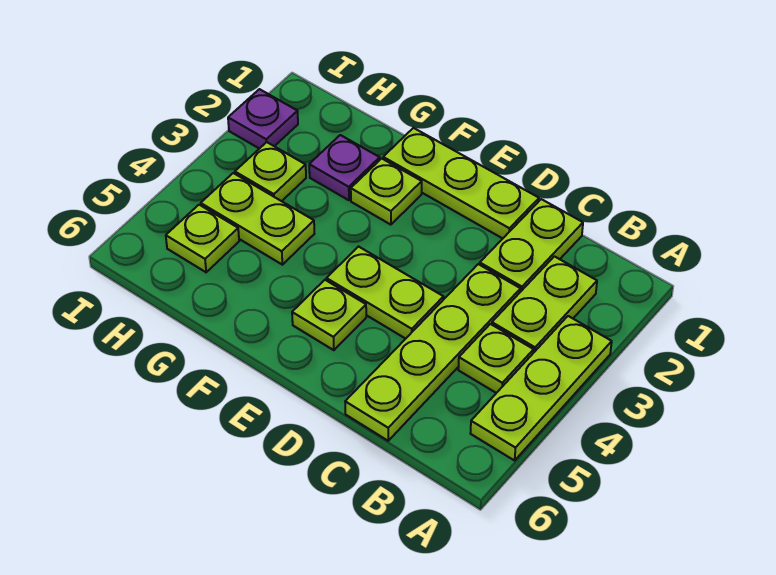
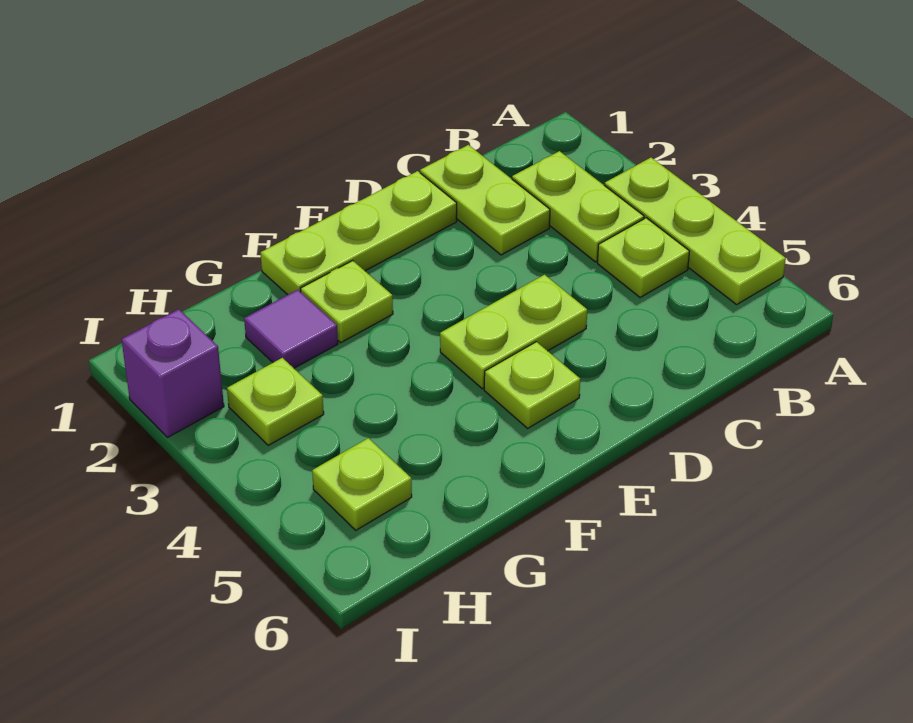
lime plate C3:C6 level 1 -> none
purple plate G2 level 1 -> purple tile G2 level 1
lime plate G4:H4 level 1 -> none
purple plate I2 level 1 -> purple brick I2 level 1

